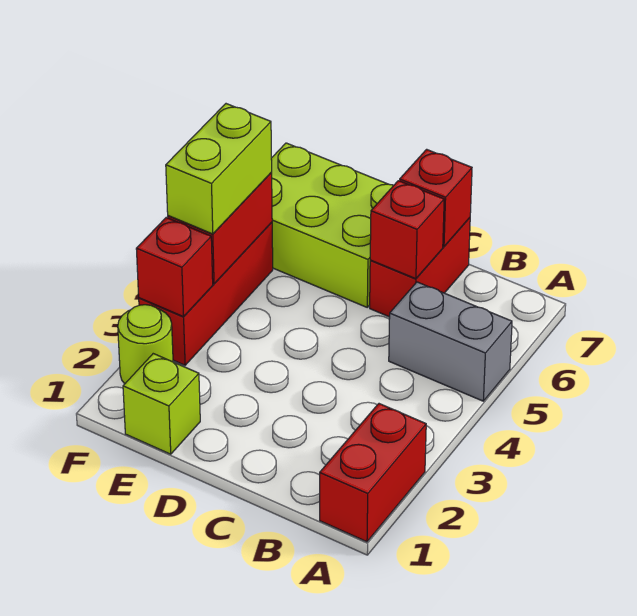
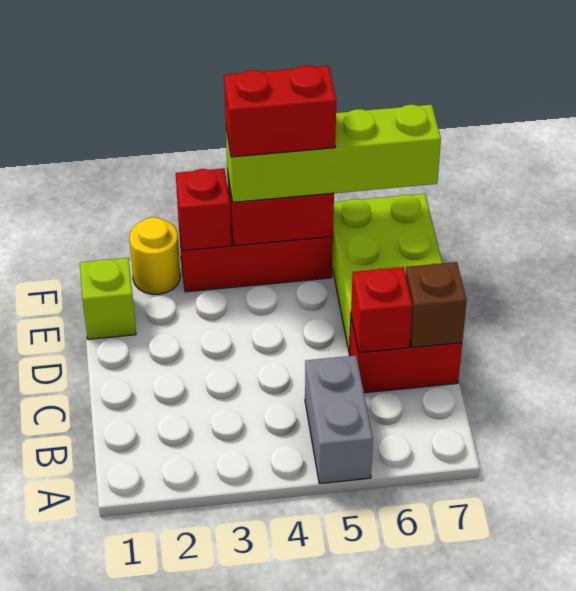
red brick A1:A2 level 1 -> red brick F4:F5 level 4
red brick C7 level 2 -> brown brick C7 level 2
lime round brick F2 level 1 -> yellow round brick F2 level 1
lime brick F4:F5 level 3 -> lime brick F4:F7 level 3

